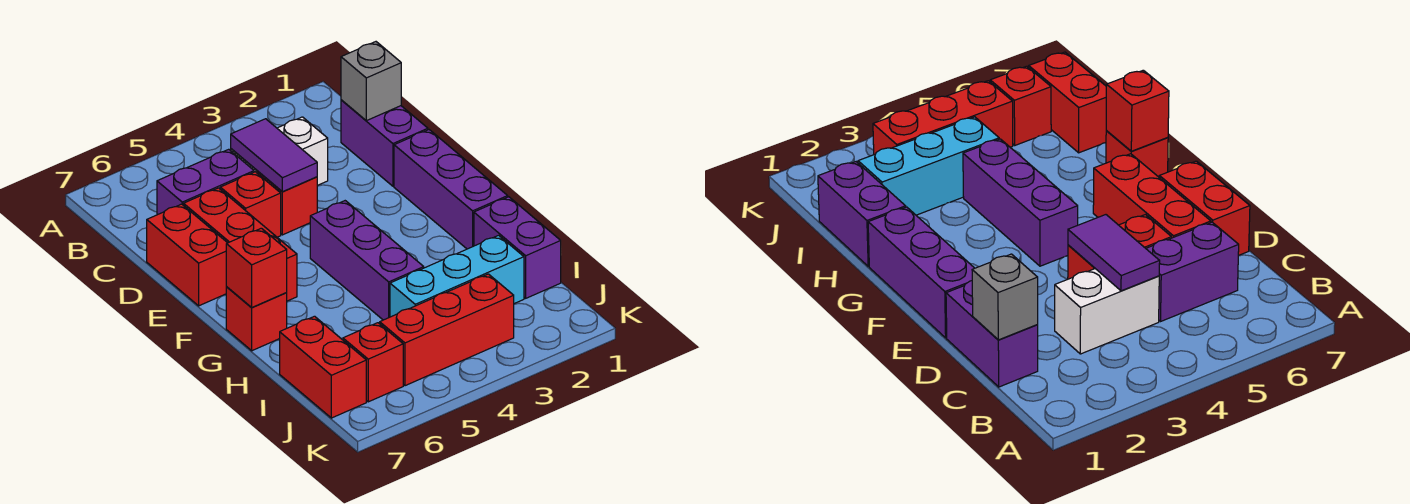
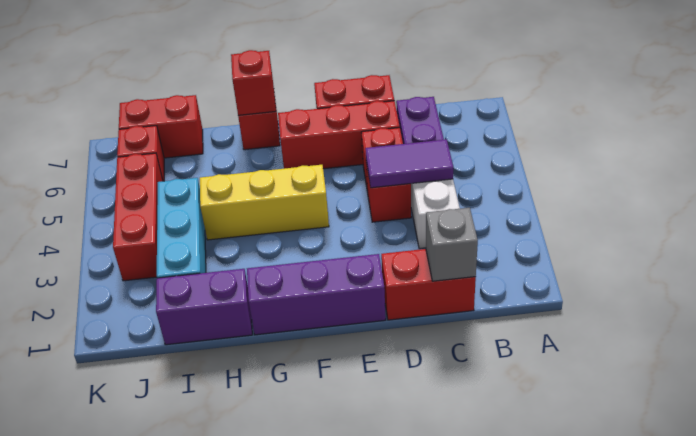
purple brick C1:D1 level 1 -> red brick C1:D1 level 1
purple brick F4:H4 level 1 -> yellow brick F4:H4 level 1

